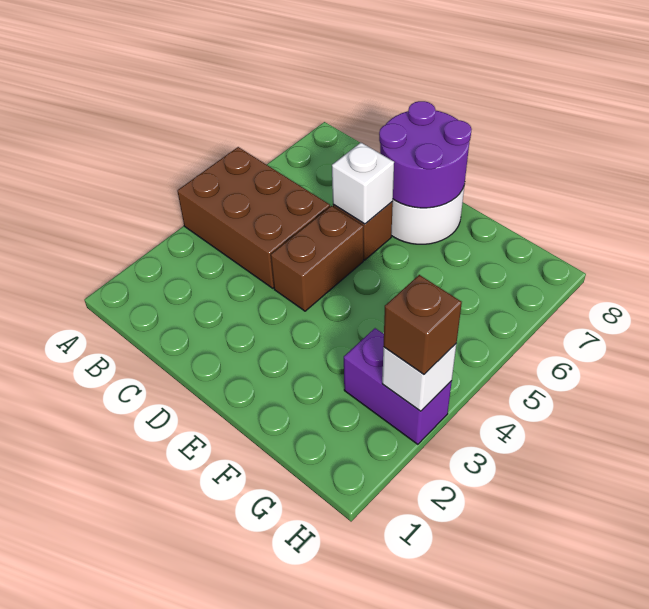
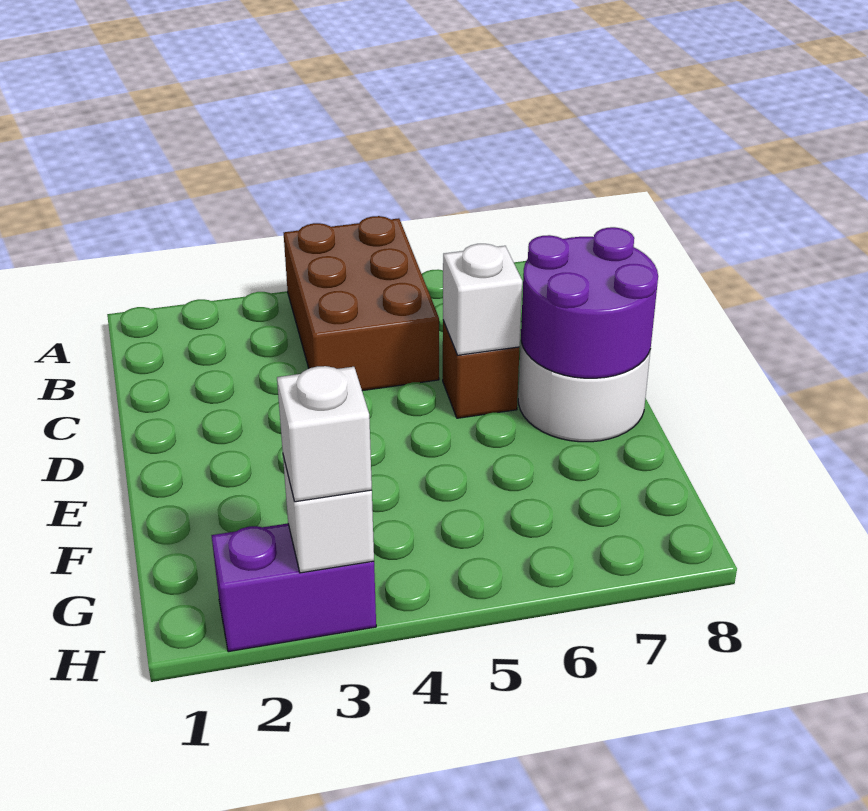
brown brick D4:D5 level 1 -> none
purple brick G3:H3 level 1 -> purple brick H2:H3 level 1
brown brick H3 level 3 -> white brick H3 level 3

